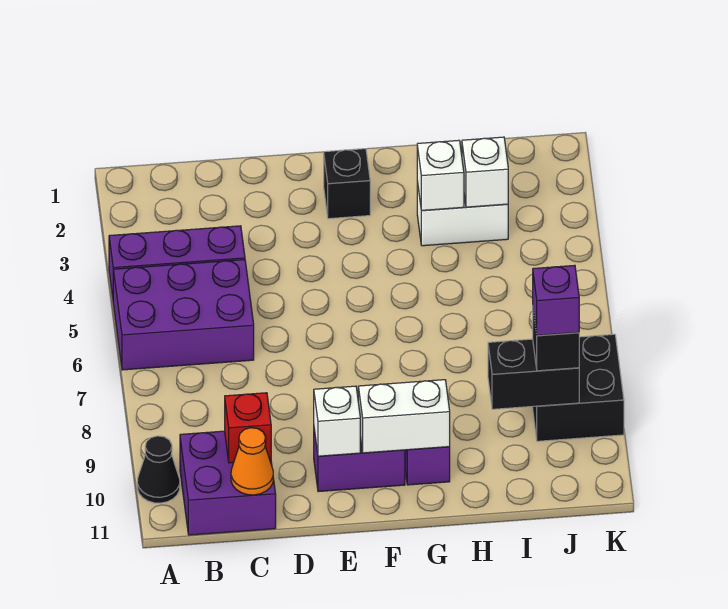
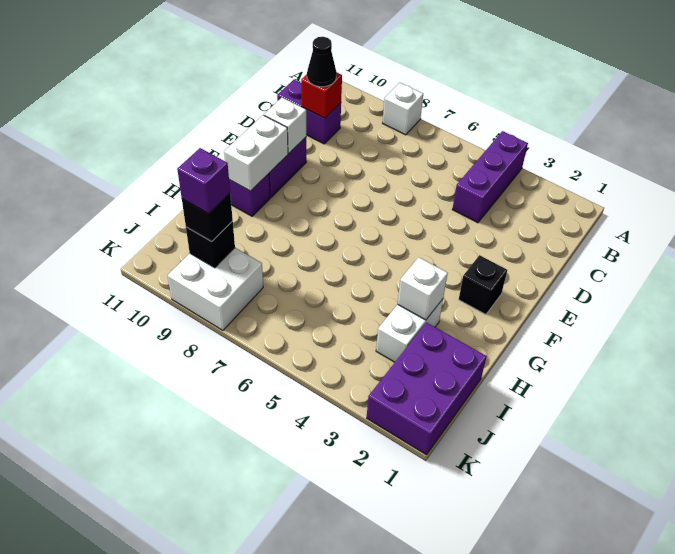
purple brick A5:C6 level 1 -> purple brick I1:K2 level 1
black cone A10 level 1 -> black cone C10 level 3
purple brick B10:C11 level 1 -> purple brick C10:C11 level 1
orange cone C11 level 2 -> none
white brick I3 level 2 -> white brick A8 level 1
black brick I9:J9 level 2 -> black brick J9 level 2
black brick J8:K9 level 1 -> white brick J8:K9 level 1

